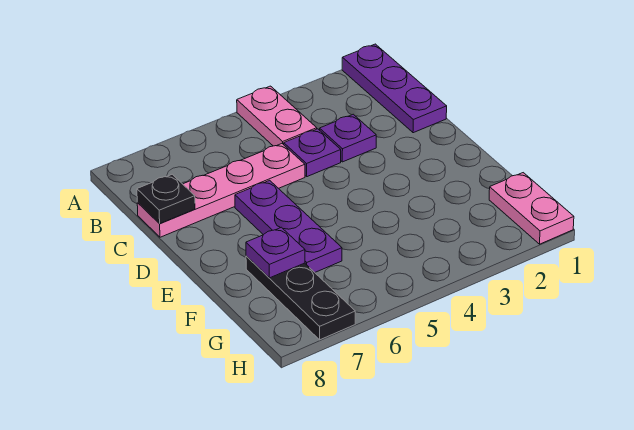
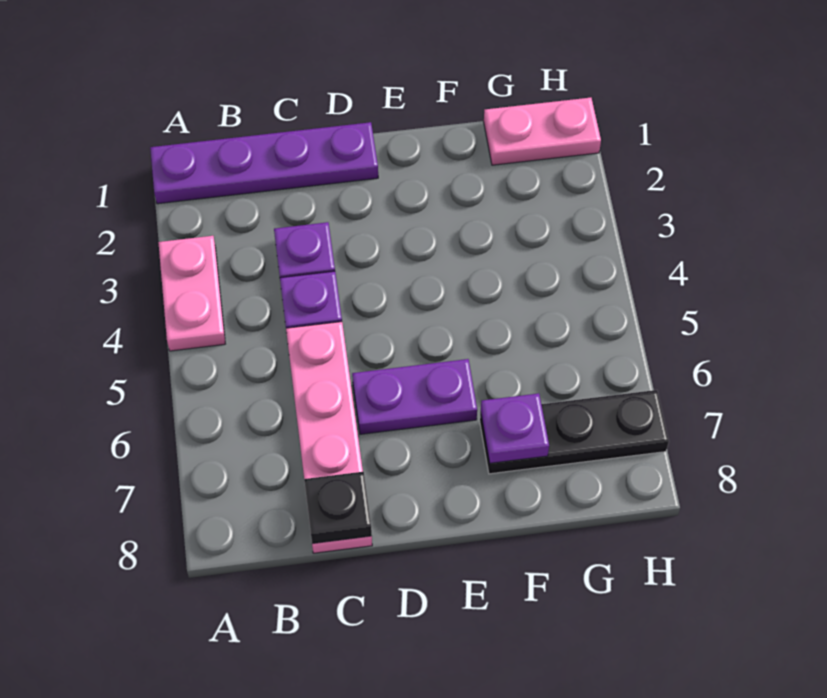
purple plate A1:C1 level 1 -> purple plate A1:D1 level 1
pink plate A4:B4 level 1 -> pink plate A3:A4 level 1
purple plate D6:F6 level 1 -> purple plate D6:E6 level 1

